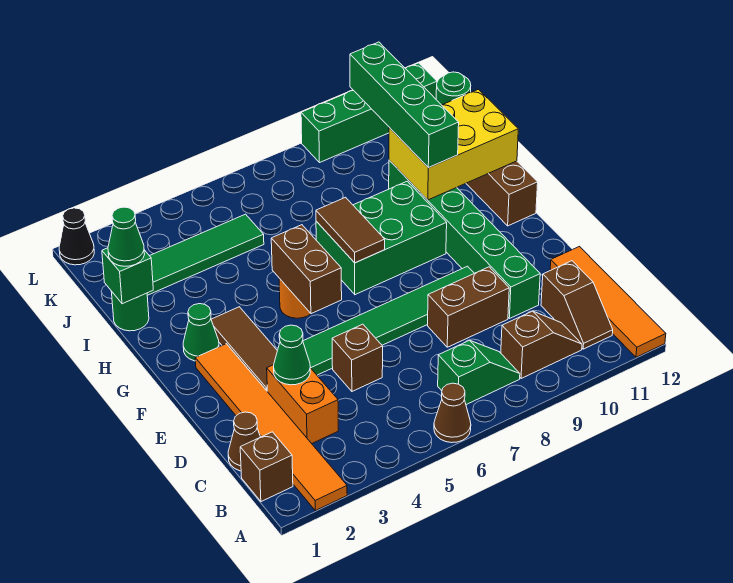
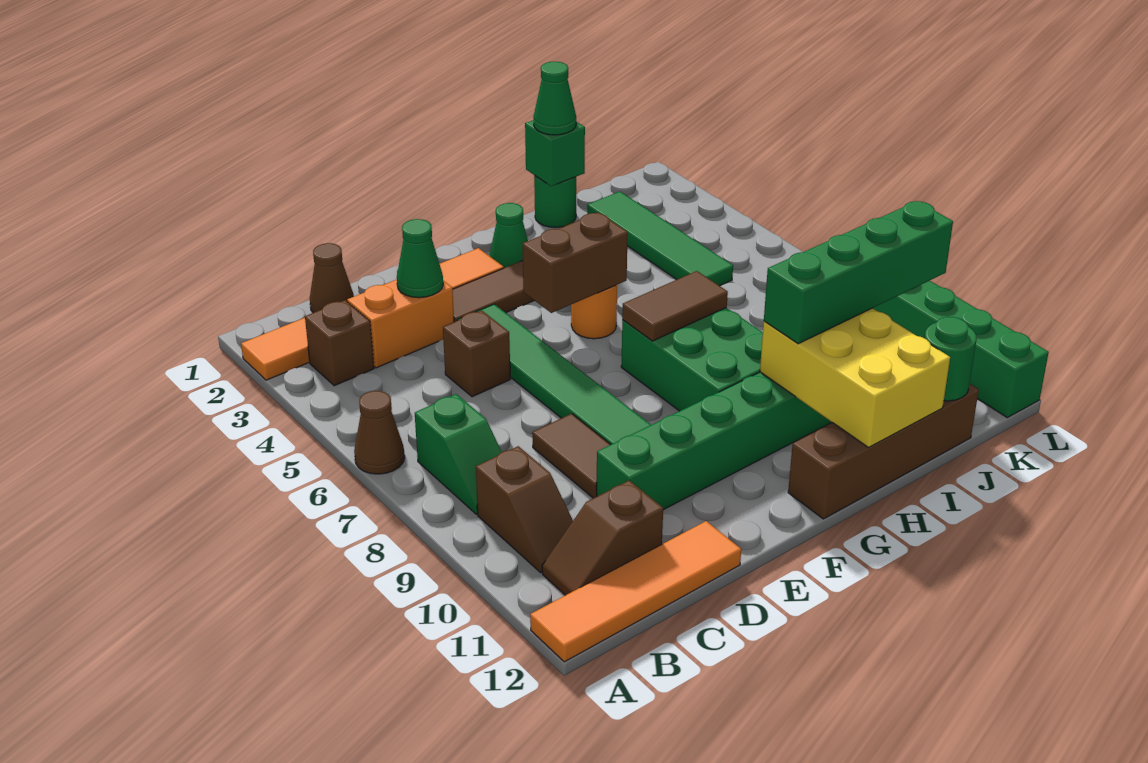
brown brick B1 level 1 -> brown brick B3 level 1
brown brick D8:D9 level 1 -> brown tile D8:D9 level 1
black cone L1 level 1 -> none

